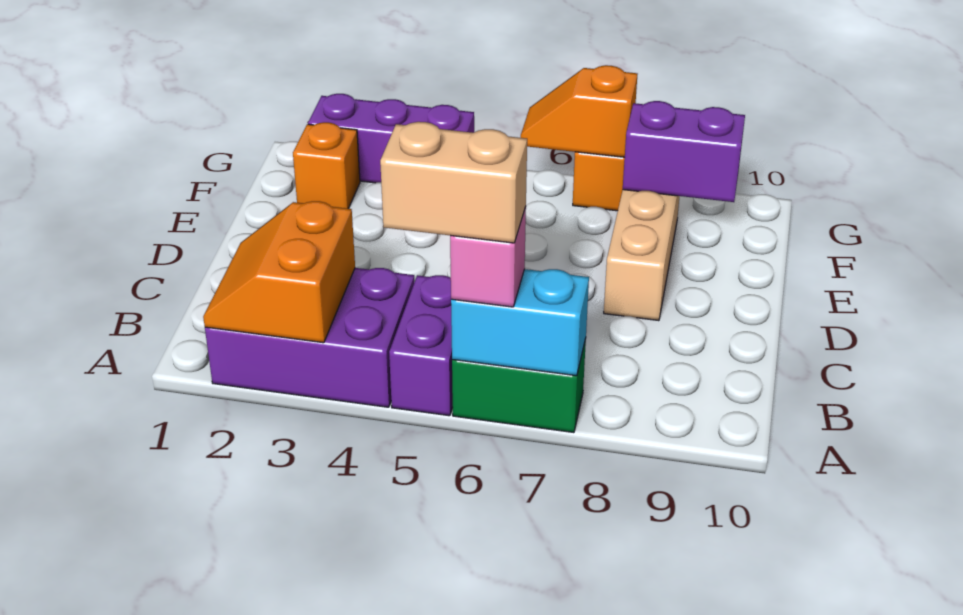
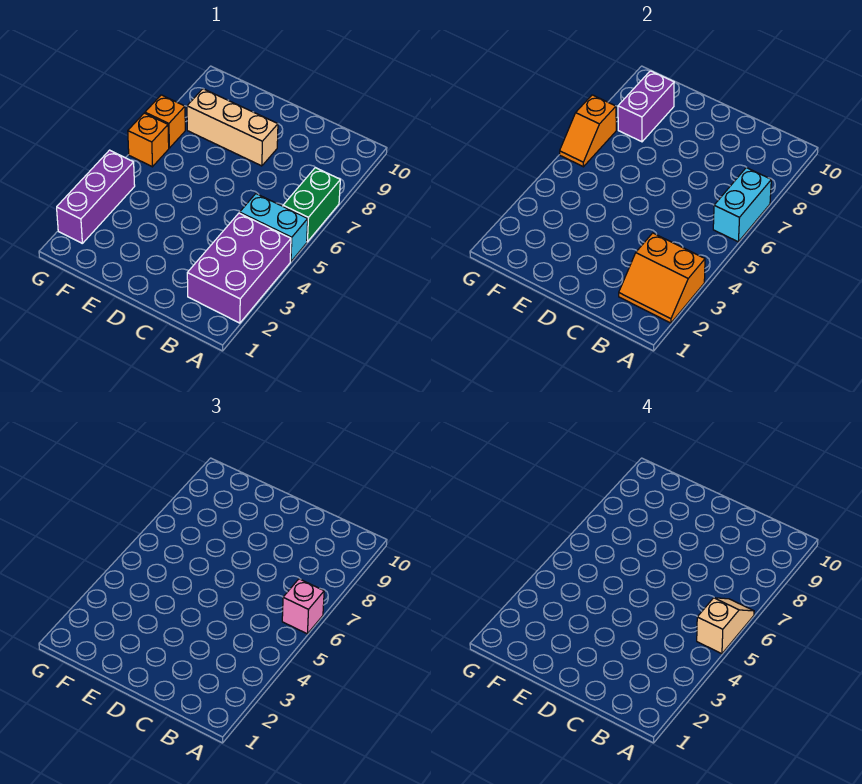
purple brick A5:B5 level 1 -> cyan brick A5:B5 level 1
tan brick A5:A6 level 4 -> tan slope A5:A6 level 4 top 5
orange brick F2 level 1 -> orange brick G6 level 1

